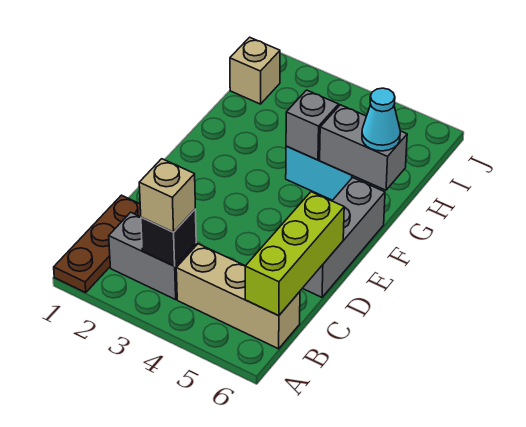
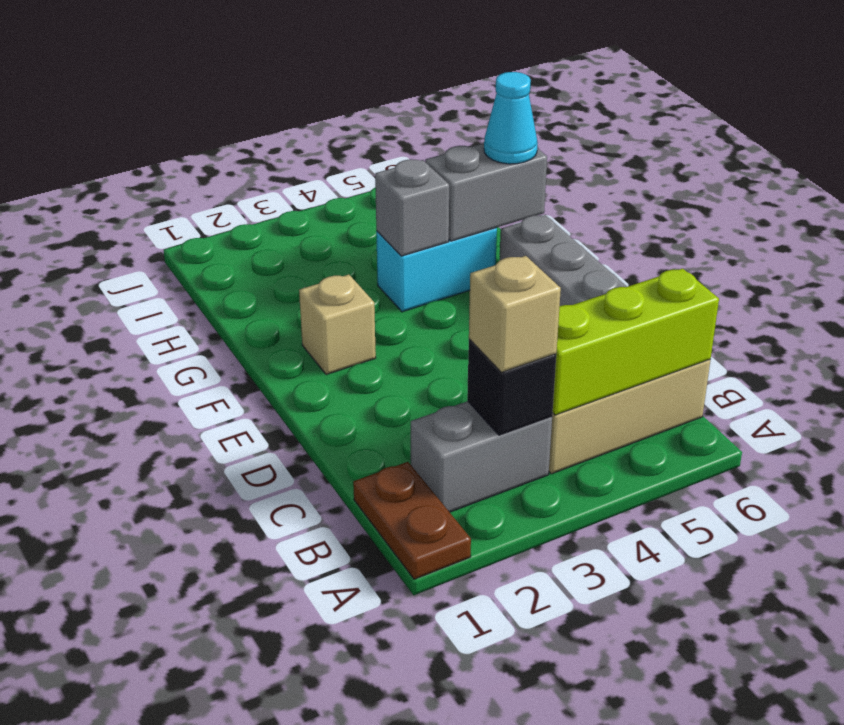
brown plate A1:C1 level 1 -> brown plate A1:B1 level 1
lime brick B6:D6 level 2 -> lime brick B4:B6 level 2
tan brick I1 level 1 -> tan brick F2 level 1

